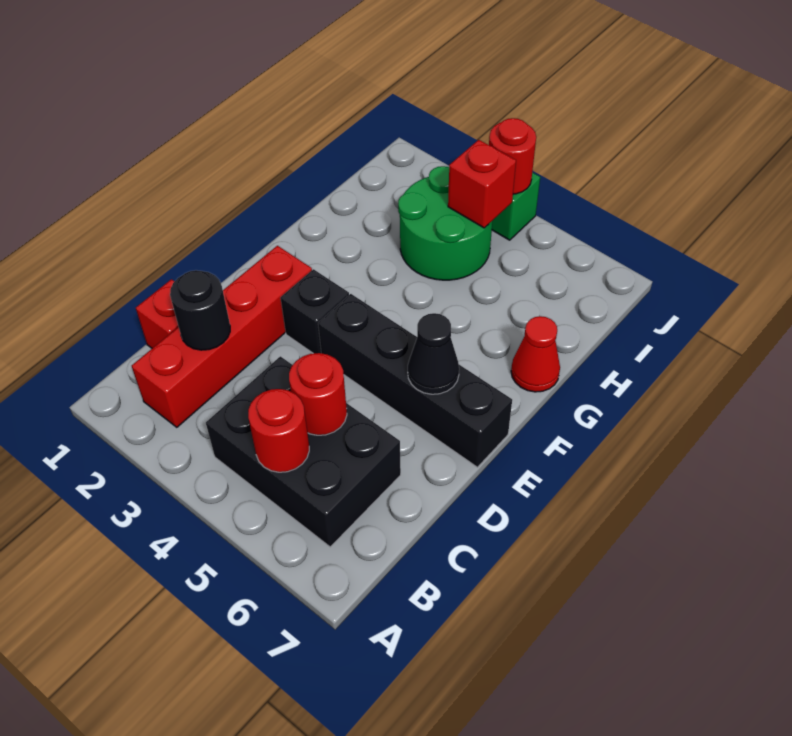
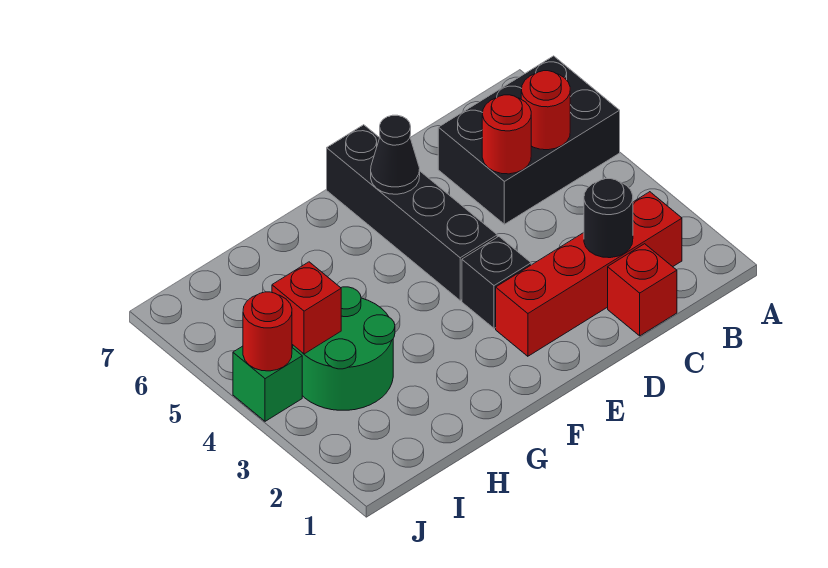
black brick B4:C6 level 1 -> black brick A5:C6 level 1
red cone G7 level 1 -> none

